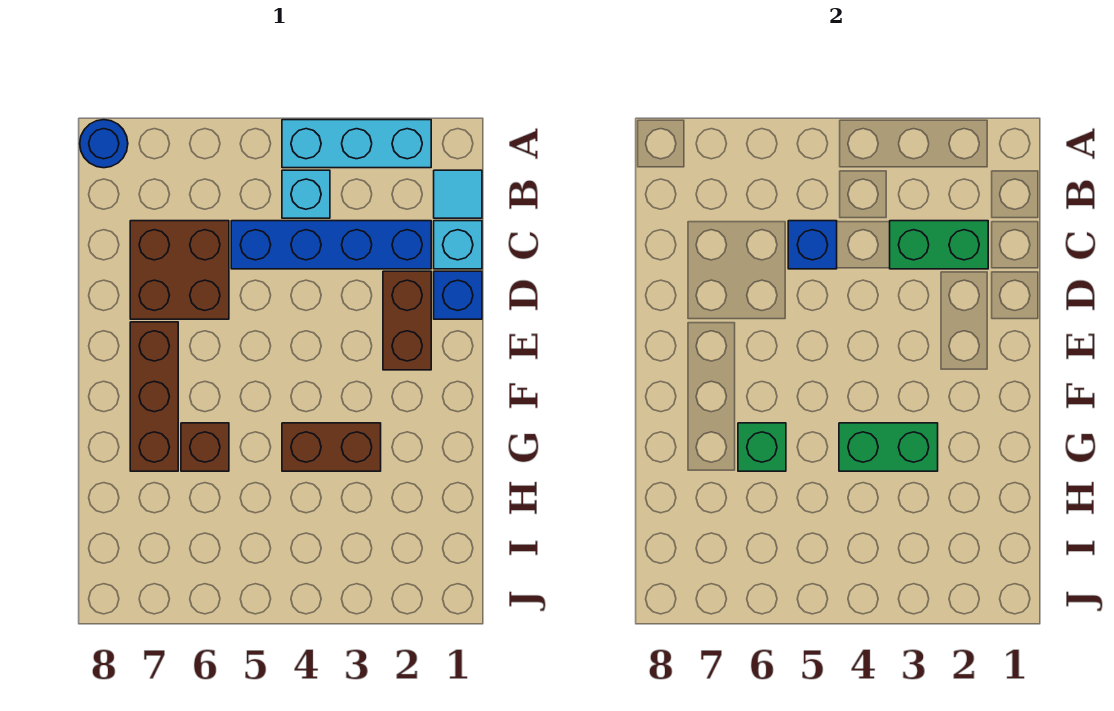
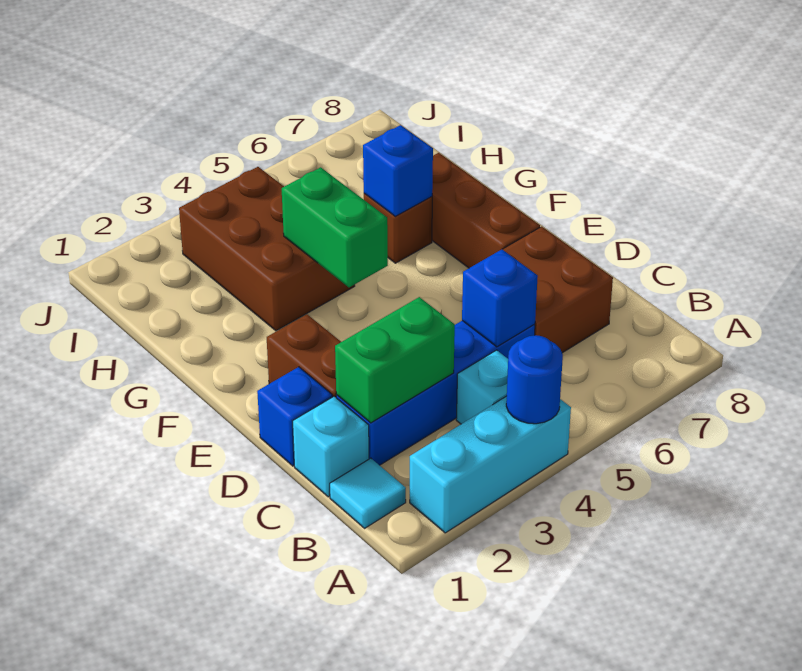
blue round brick A8 level 1 -> blue round brick A4 level 2
brown brick G3:G4 level 1 -> brown brick G3:I4 level 1
green brick G3:G4 level 2 -> green brick F4:G4 level 2
green brick G6 level 2 -> blue brick G6 level 2

